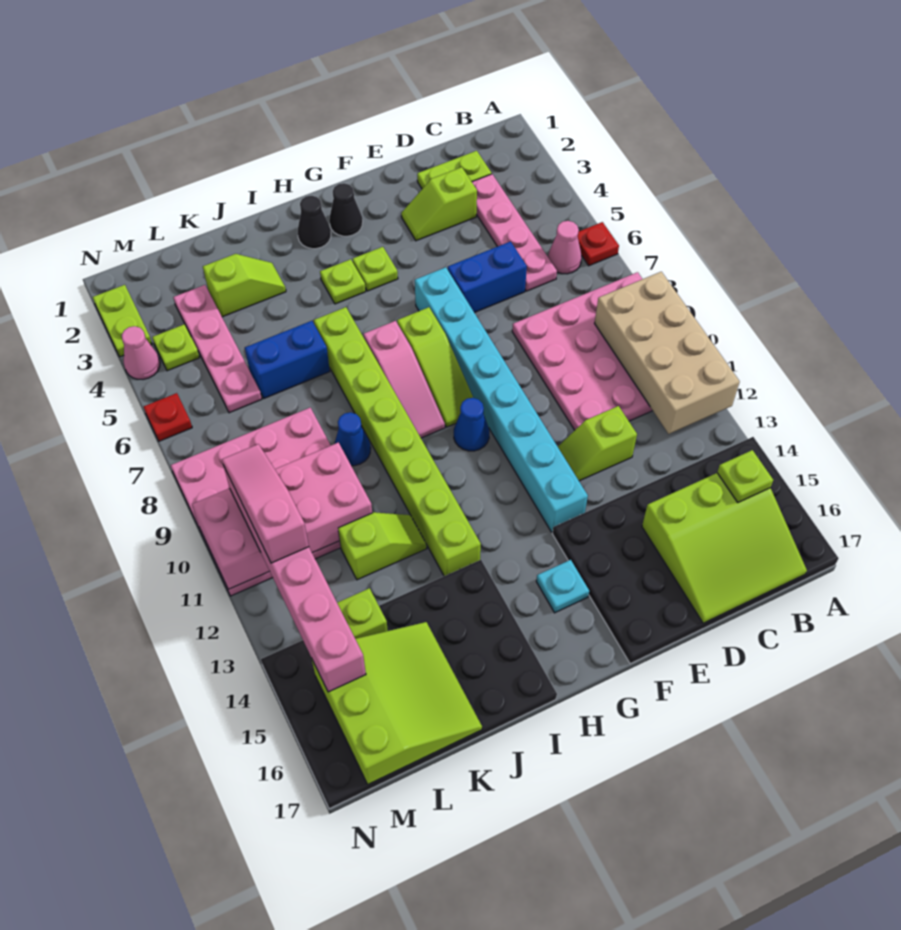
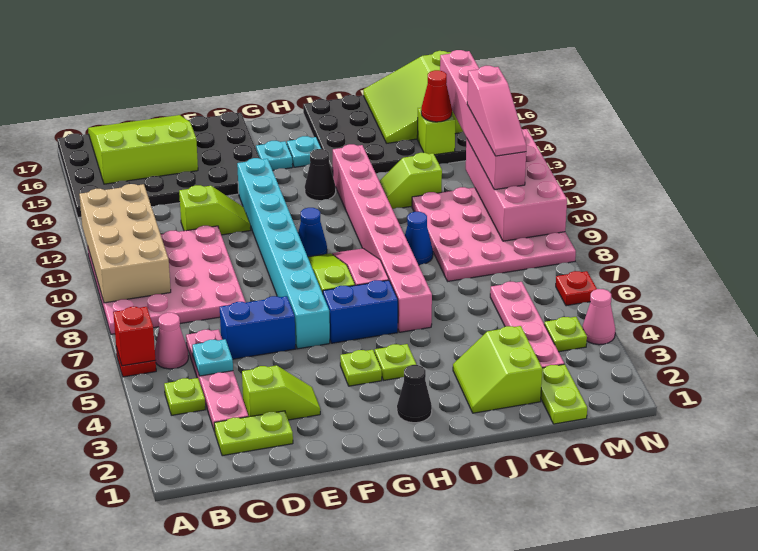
none -> red brick A6 level 2
lime plate B15 level 3 -> lime plate B4 level 1
none -> cyan plate C5 level 2
black cone G2 level 1 -> black cone H13 level 1
none -> cyan plate H15 level 1
lime brick I6:I13 level 1 -> pink brick I6:I13 level 1
lime slope J3:K3 level 1 top K -> lime slope J2:K3 level 1 top K
blue brick J6:K6 level 1 -> blue brick G6:H6 level 1
pink brick K10:N11 level 2 -> pink brick M9:N12 level 2
none -> red cone L14 level 3
lime plate N2:N3 level 1 -> lime plate L1:L2 level 1

